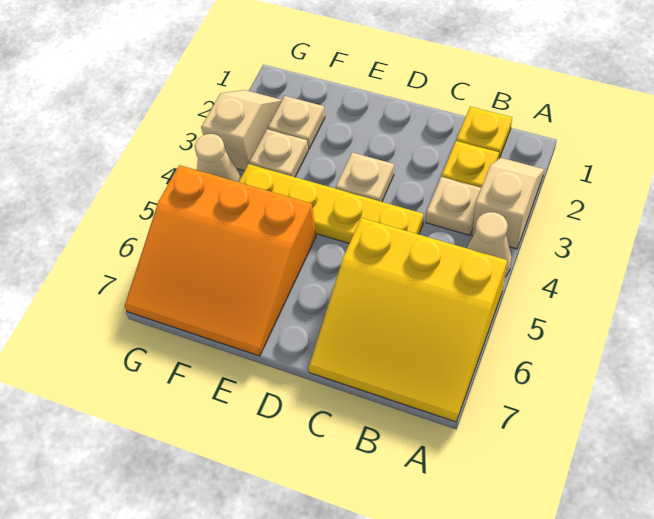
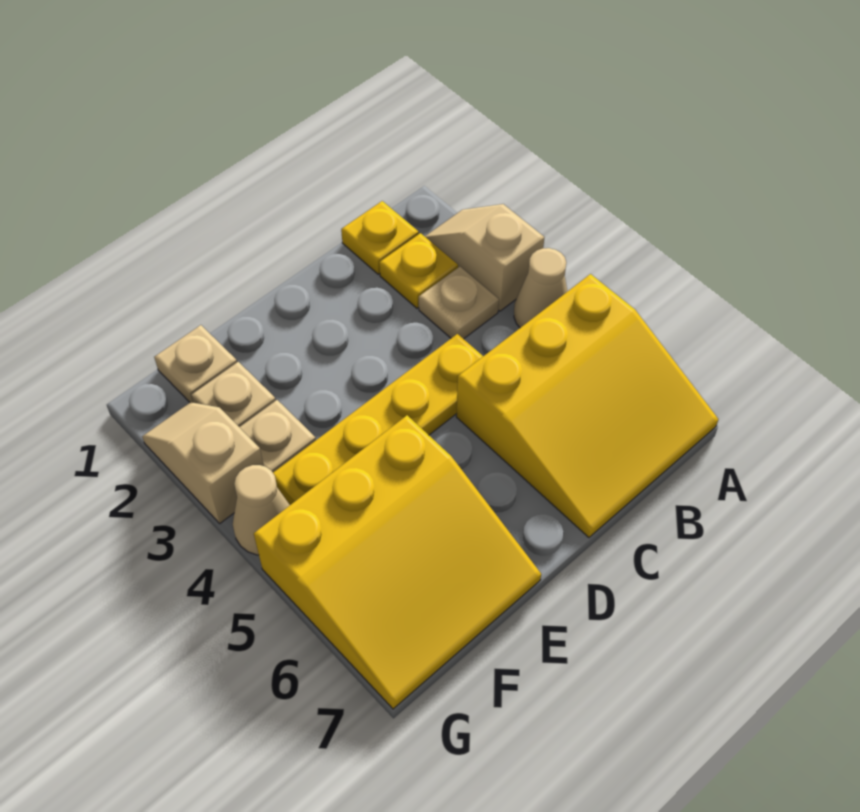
tan plate D3 level 1 -> tan plate F1 level 1
orange slope E5:G7 level 1 top 5 -> yellow slope E5:G7 level 1 top 5

